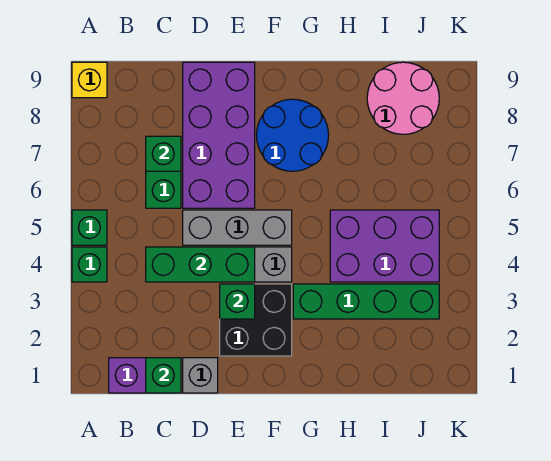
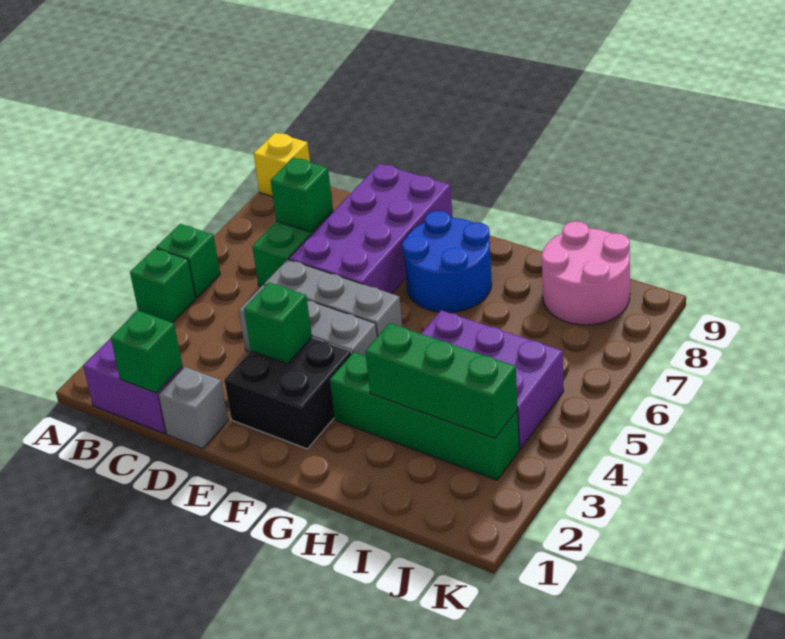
green brick C4:E4 level 2 -> green brick H3:J3 level 2

